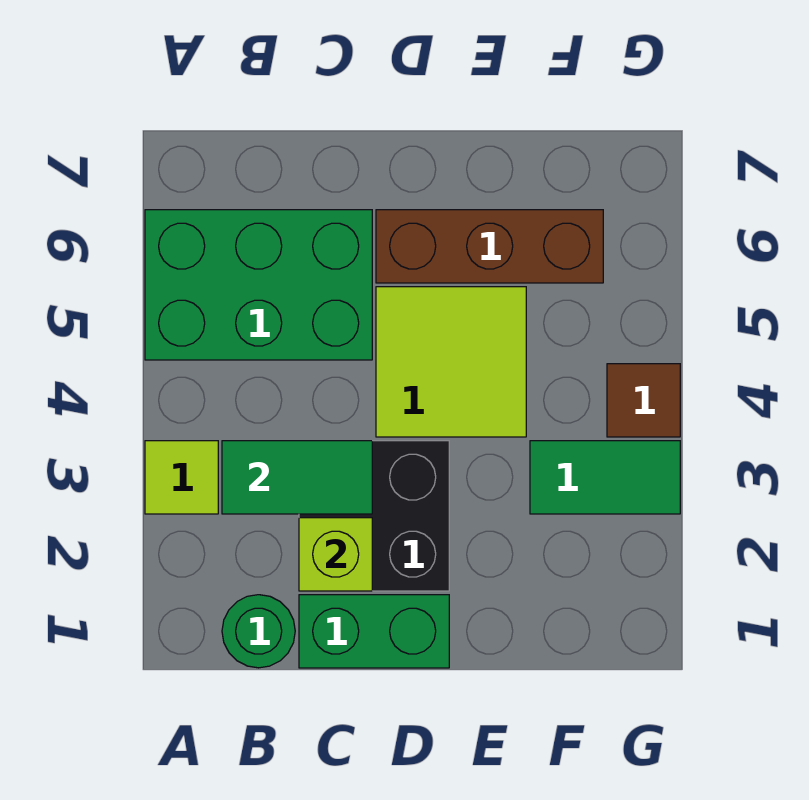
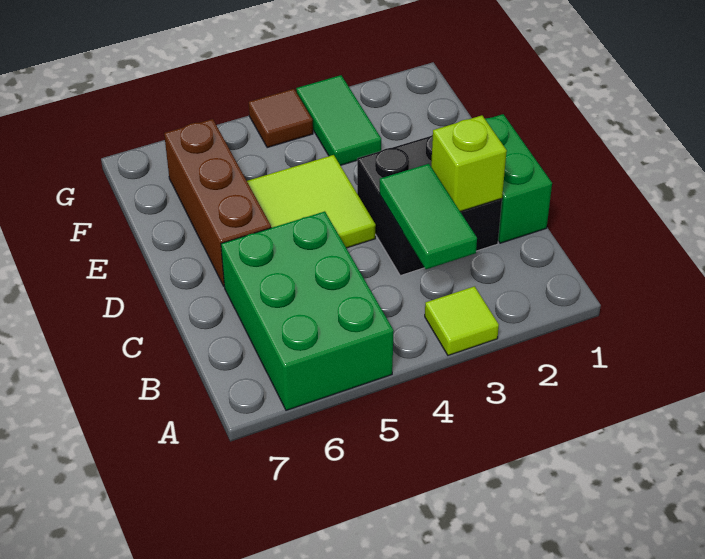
green round brick B1 level 1 -> none

